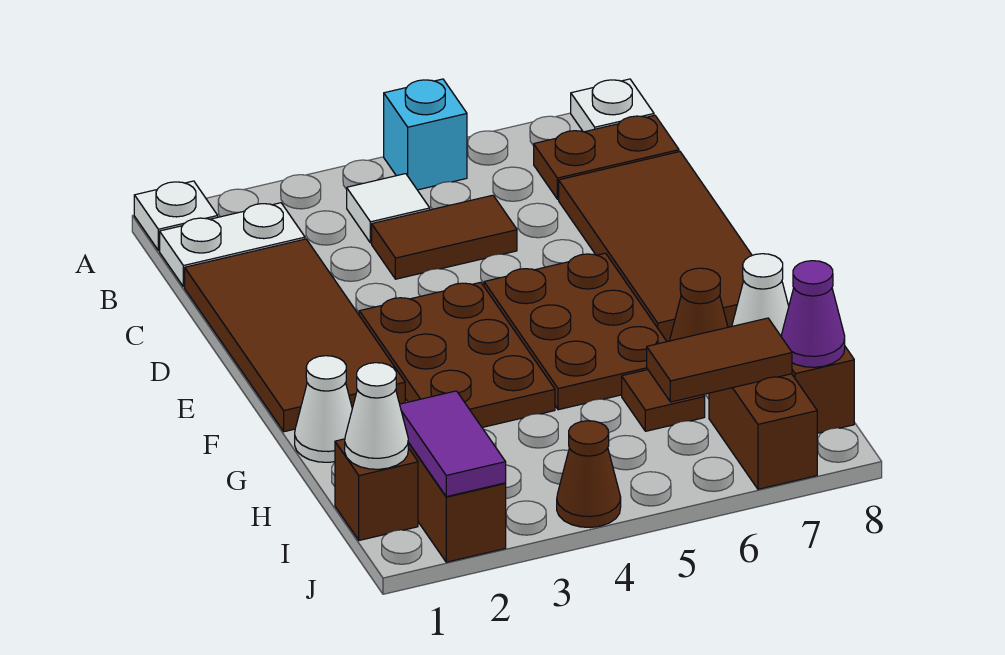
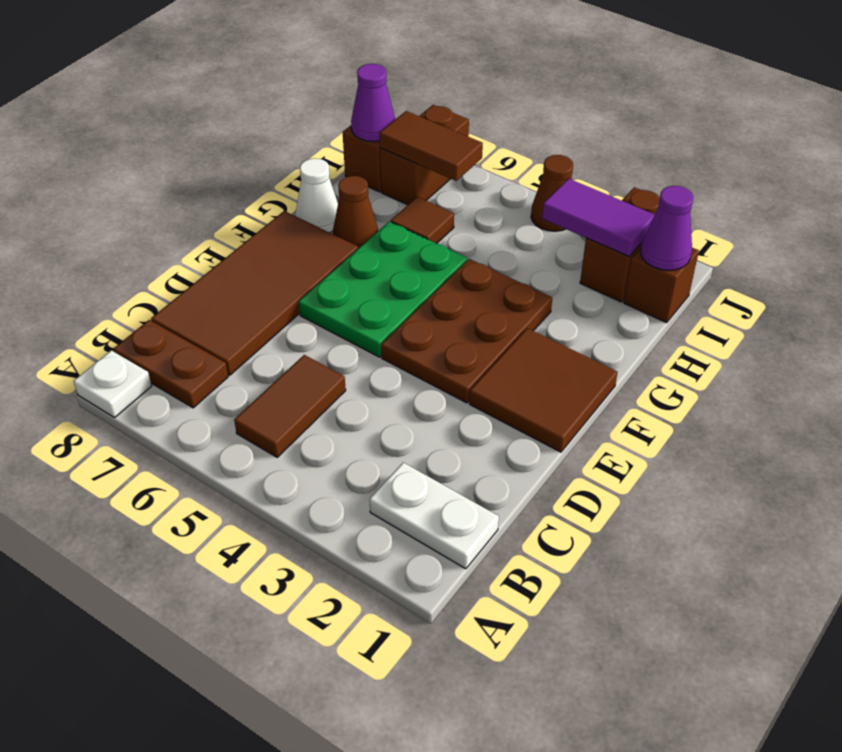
white plate A1 level 1 -> none
cyan brick A5 level 1 -> none
white tile B4 level 1 -> none
brown tile C1:F2 level 1 -> brown tile E1:F2 level 1
brown tile C4:C5 level 1 -> brown tile B5:C5 level 1
brown plate E5:G6 level 1 -> green plate E5:G6 level 1
white cone G1 level 1 -> none
white cone I1 level 2 -> purple cone I1 level 2
purple tile I2:J2 level 2 -> purple tile I2:I3 level 2

